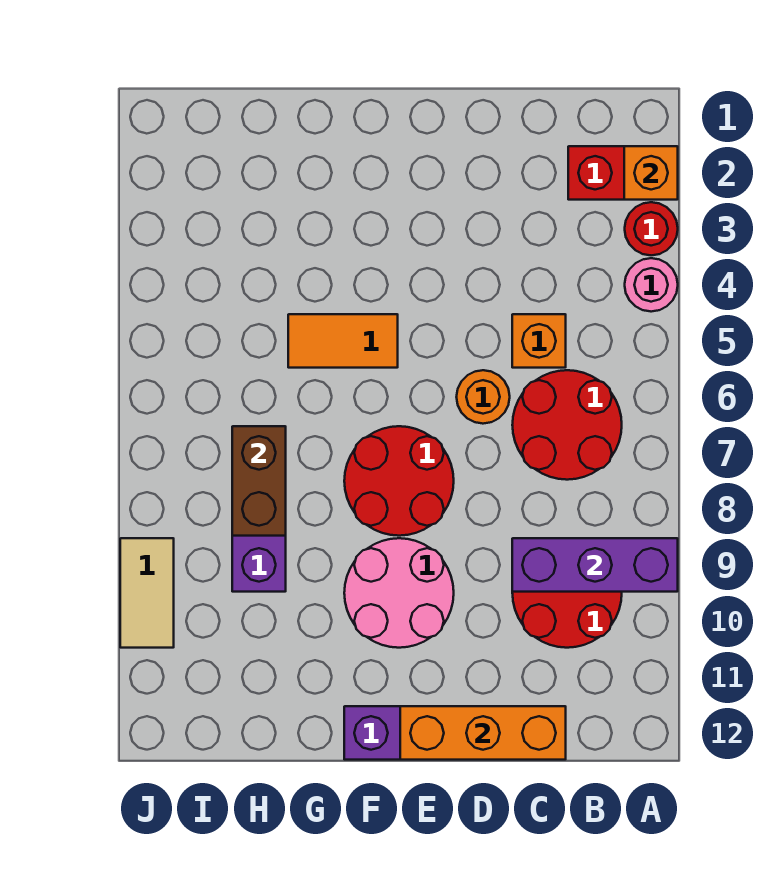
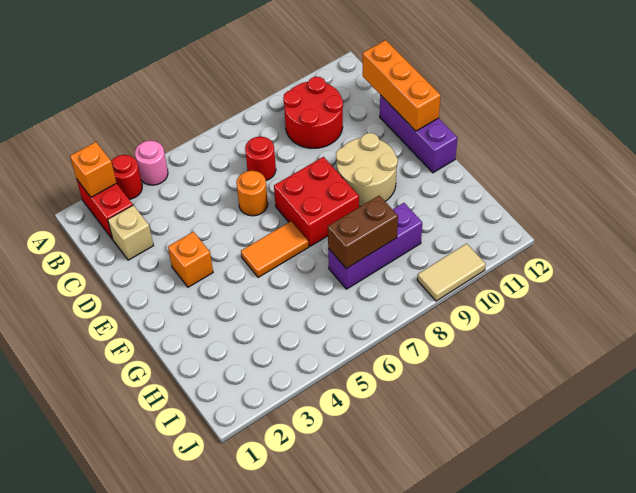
purple brick A9:C9 level 2 -> none
red round brick B6:C7 level 1 -> red round brick C7 level 1
none -> tan brick C2 level 1
orange brick C5 level 1 -> orange brick E3 level 1
red round brick E7:F8 level 1 -> red brick E7:F8 level 1
pink round brick E9:F10 level 1 -> tan round brick E9:F10 level 1
orange tile F5:G5 level 1 -> orange tile F5:F6 level 1

